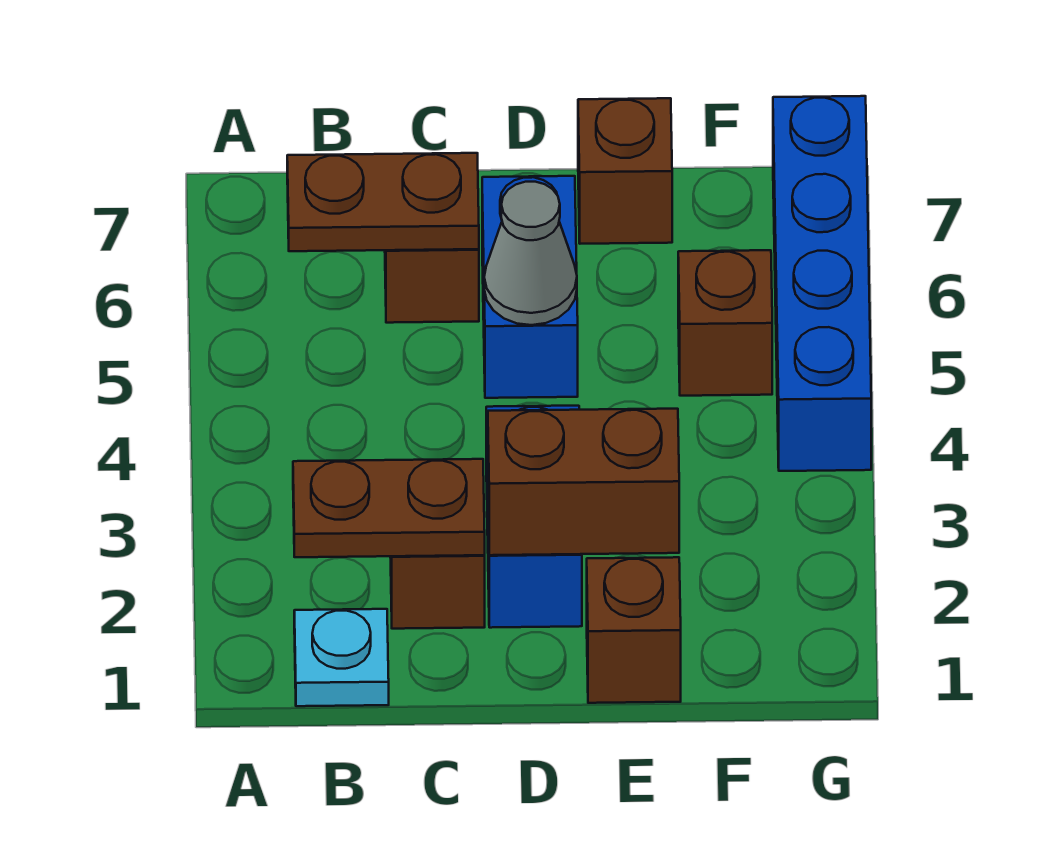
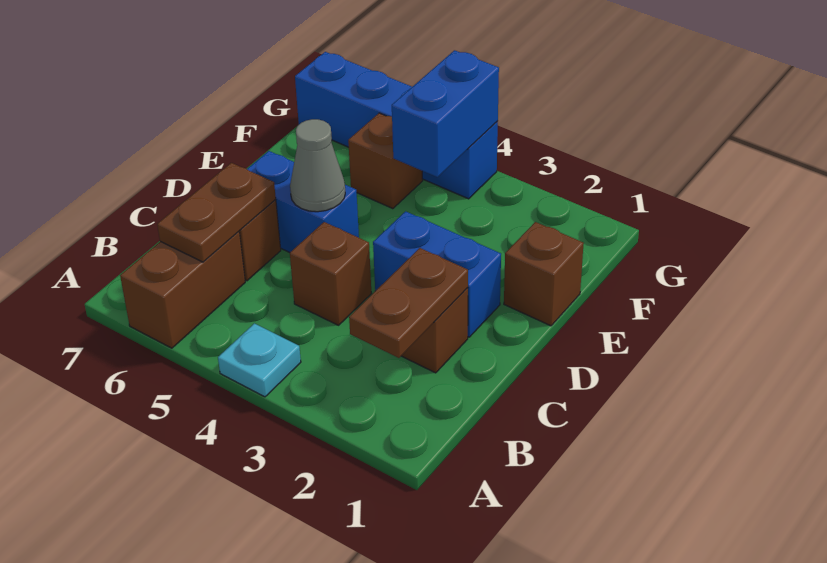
cyan plate B1 level 1 -> cyan plate A4 level 1
brown brick D2:E2 level 2 -> brown brick A6:B6 level 1
brown brick E7 level 1 -> brown brick C4 level 1
none -> blue brick F4:G4 level 2

